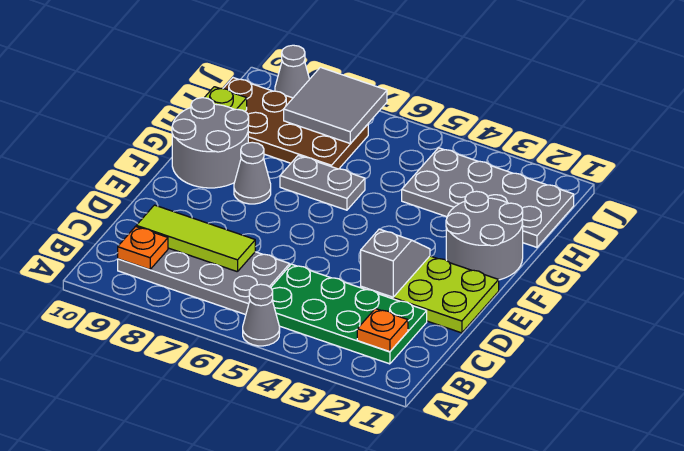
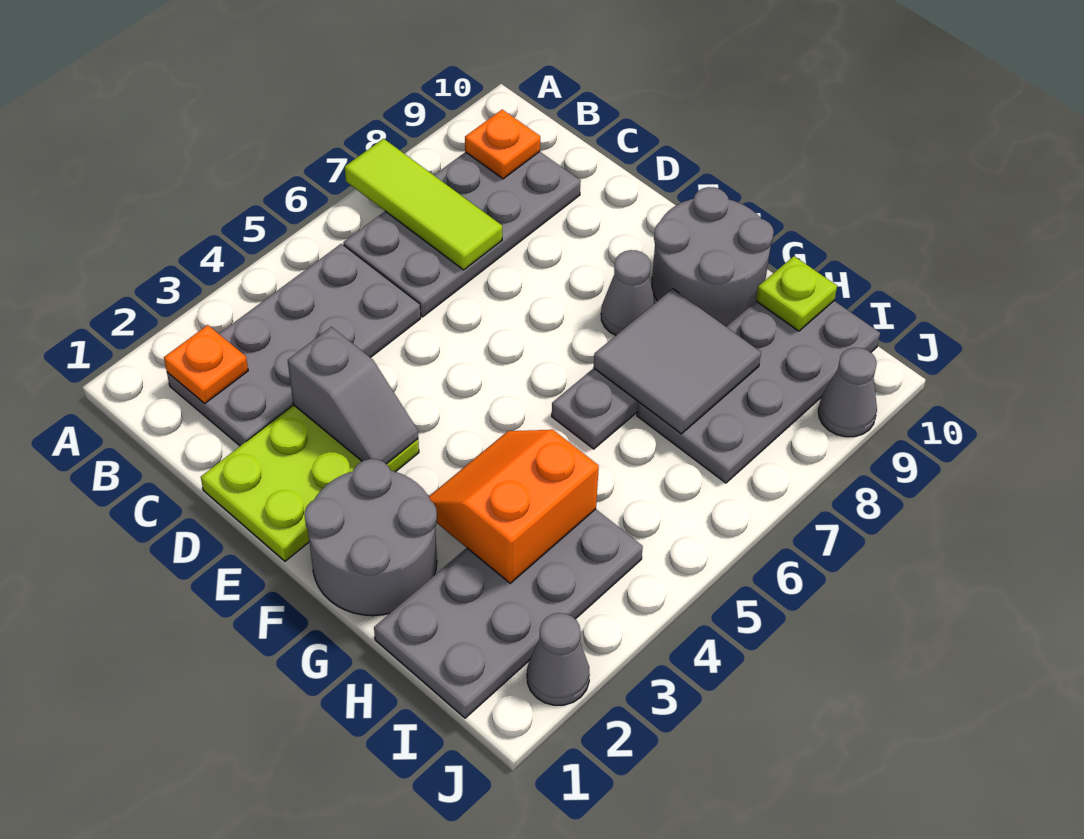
grey cone A5 level 1 -> grey cone J2 level 1
green plate B2:C5 level 1 -> grey plate B2:C5 level 1
lime tile C7:C9 level 2 -> lime tile A7:C7 level 2
none -> orange slope G3:H4 level 2 top H
brown plate H7:I10 level 1 -> grey plate H7:I10 level 1
grey tile I7:J8 level 2 -> grey tile G7:H8 level 2

